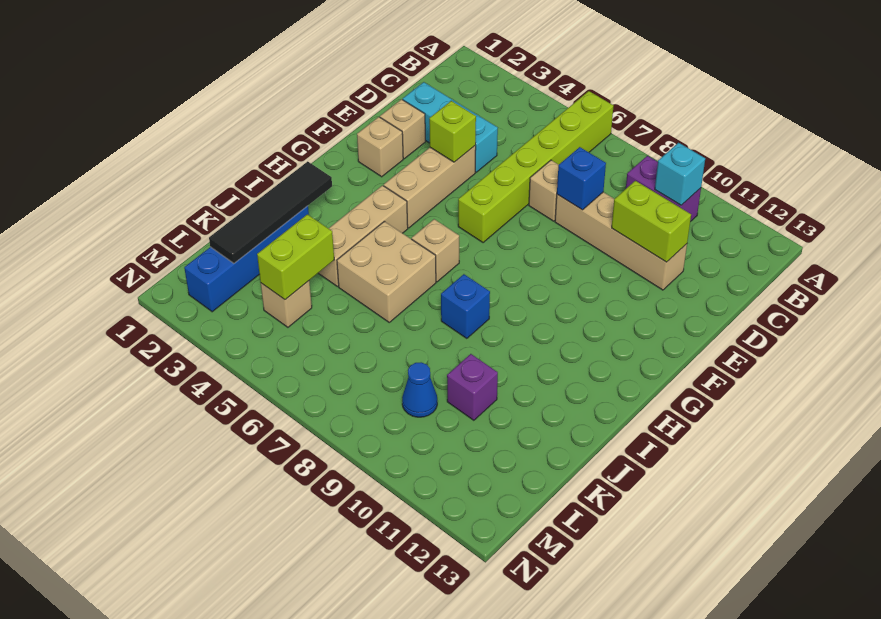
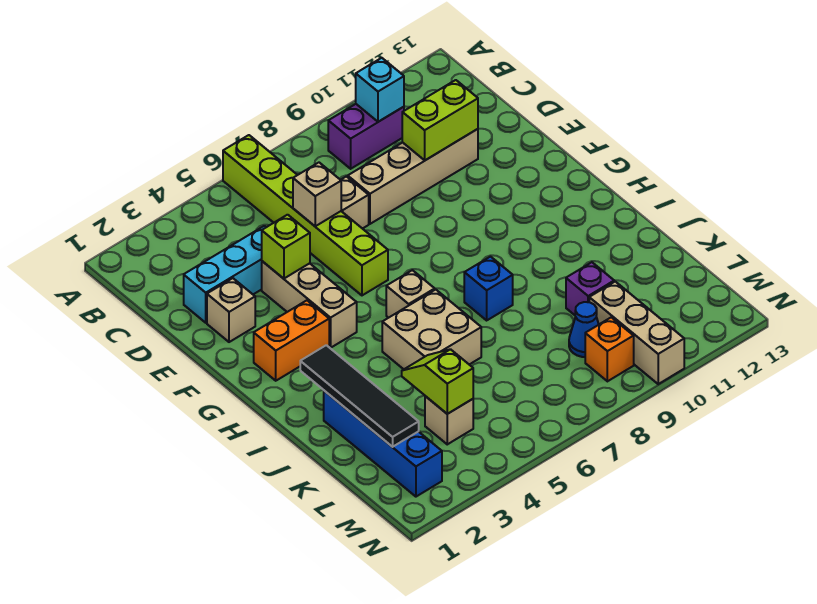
blue brick D8 level 2 -> none
tan brick F2 level 1 -> tan brick D6 level 2
none -> orange brick G2:G3 level 1
tan brick H4:J4 level 1 -> tan brick L10:N10 level 1
lime brick K4:L4 level 2 -> lime slope K4:L4 level 2 top L
none -> orange brick M9 level 1

